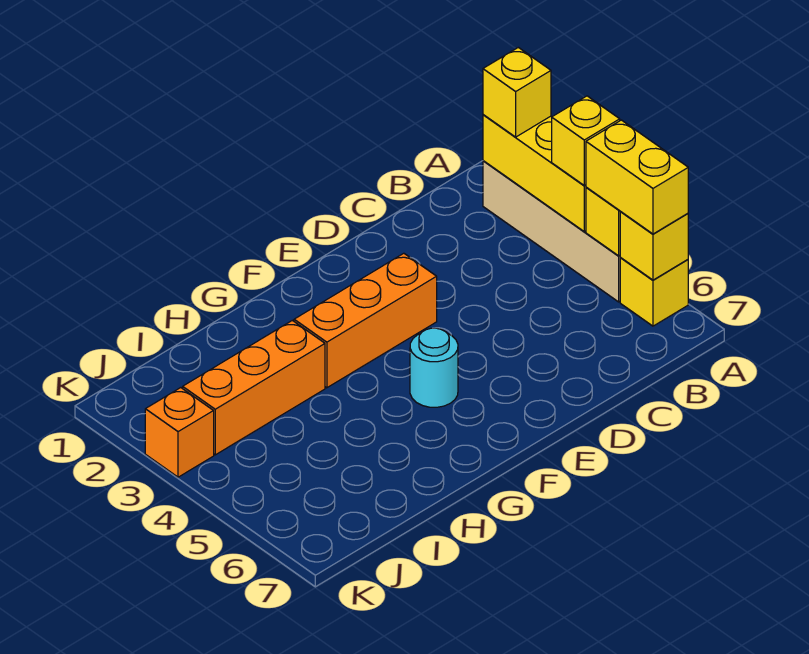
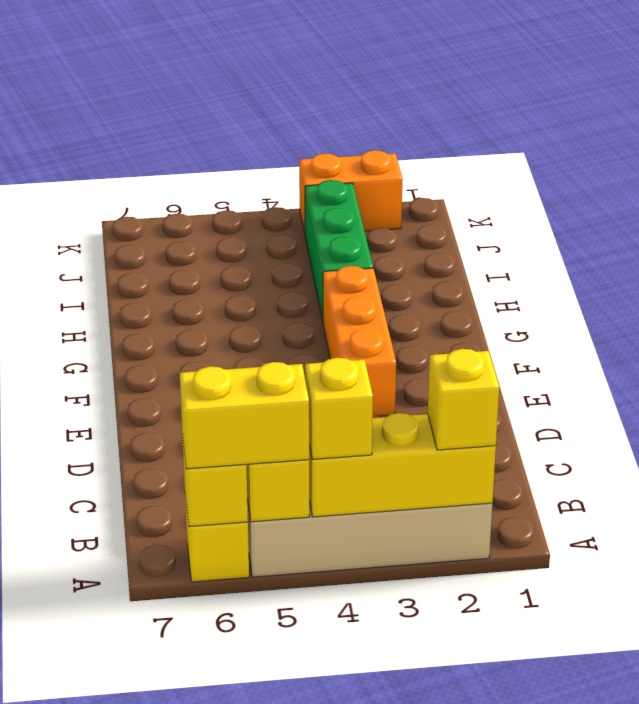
cyan round brick F5 level 1 -> none
orange brick H3:J3 level 1 -> green brick H3:J3 level 1
orange brick K3 level 1 -> orange brick K2:K3 level 1

